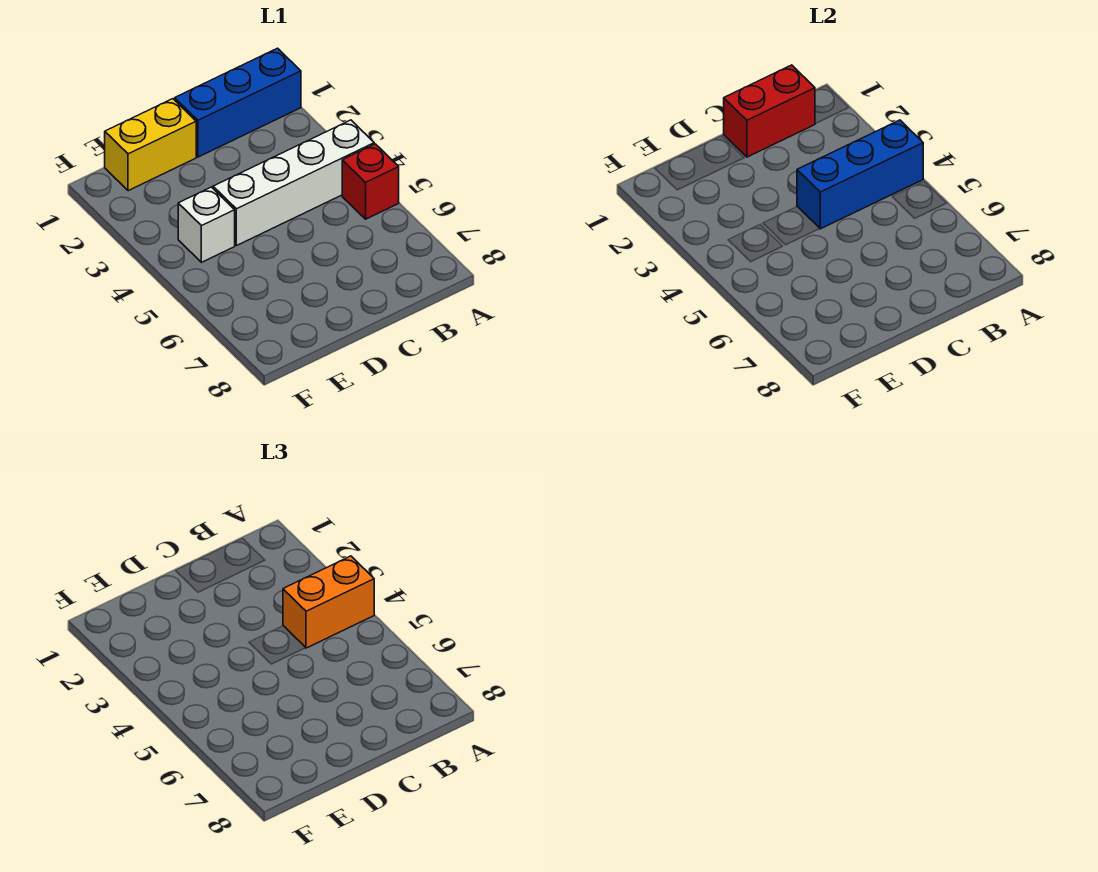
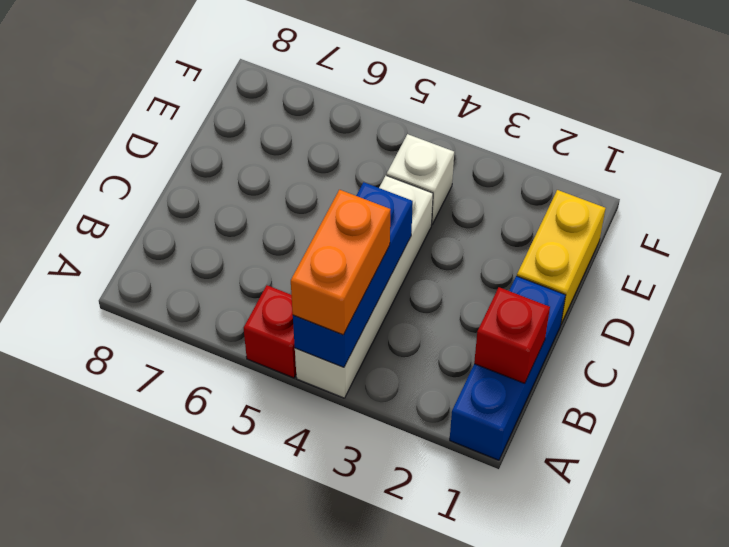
red brick B1:C1 level 2 -> red brick B1 level 2

